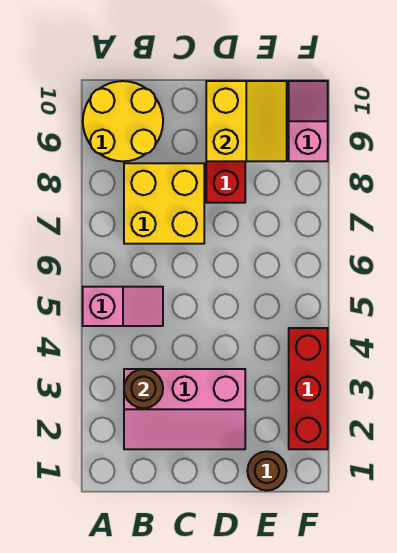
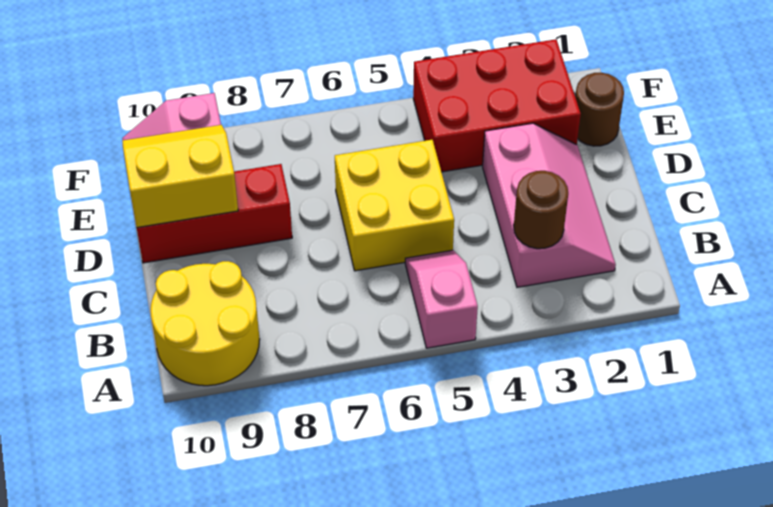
yellow brick B7:C8 level 1 -> yellow brick C5:D6 level 1
red brick F2:F4 level 1 -> red brick E2:F4 level 1

